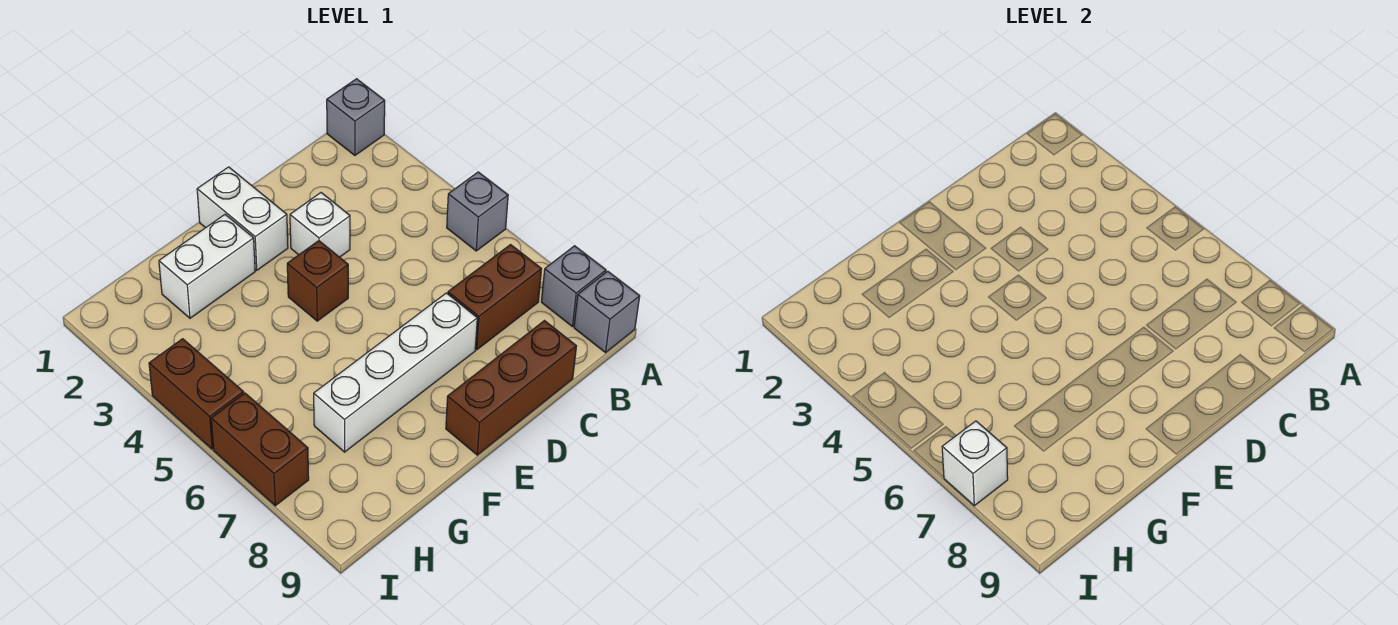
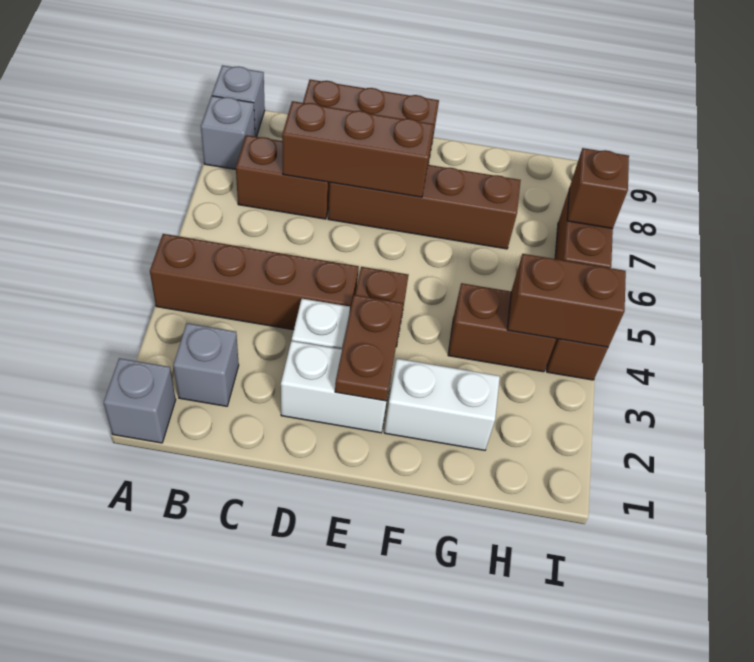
none -> brown brick A4:D4 level 1
grey brick A5 level 1 -> grey brick B2 level 1
none -> brown brick C7:E7 level 2
white brick D7:G7 level 1 -> brown brick D7:G7 level 1
white brick E1:E2 level 1 -> white brick D2:E2 level 1
none -> brown plate E2:E3 level 2
none -> brown brick G4:H4 level 1
none -> brown brick H4:I4 level 2
white brick I7 level 2 -> brown brick I7 level 2

